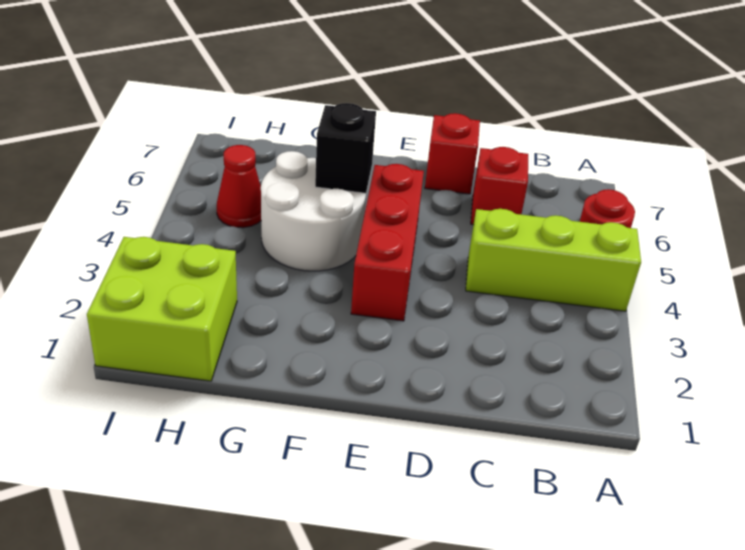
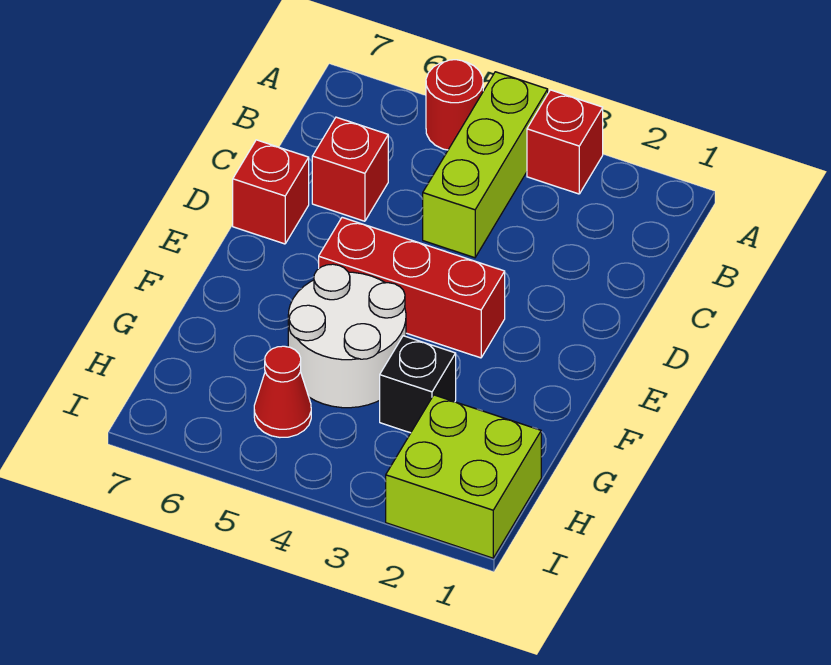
none -> red brick A3 level 1
black brick F5 level 2 -> black brick G3 level 1

